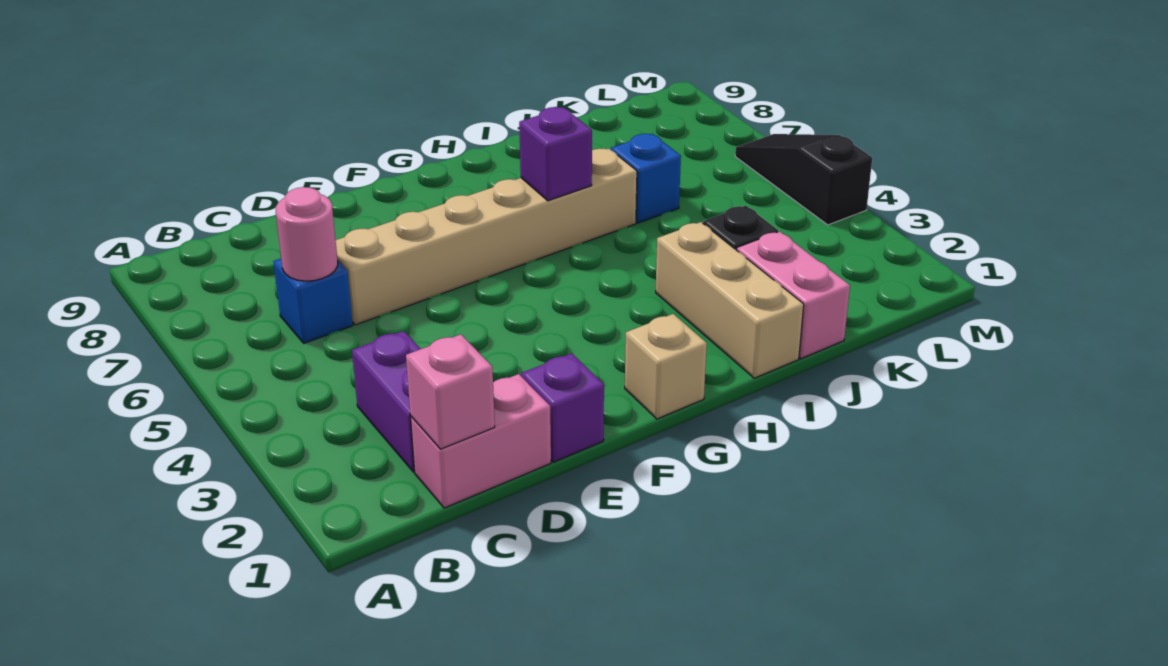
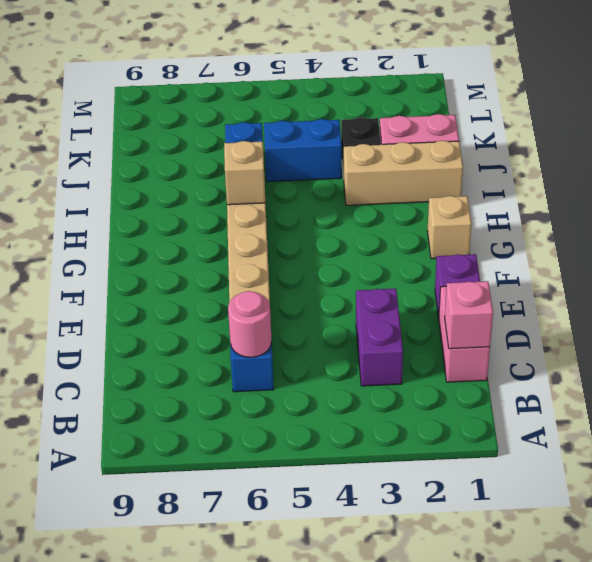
purple brick C2:C3 level 1 -> purple brick C3:D3 level 1
purple brick H6 level 2 -> tan brick H6 level 2
none -> blue brick J4:J5 level 1
black slope M4:M6 level 1 top 4 -> none

